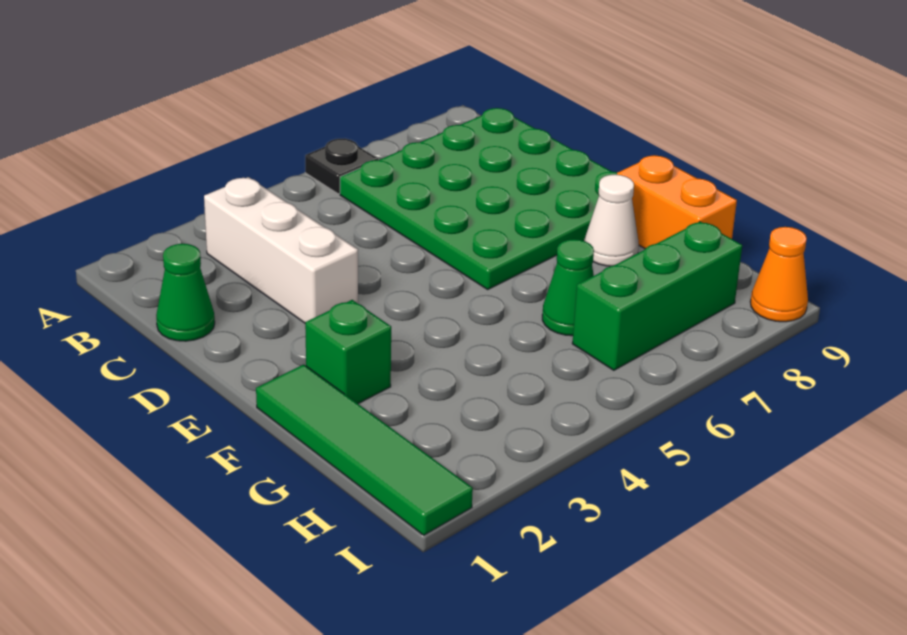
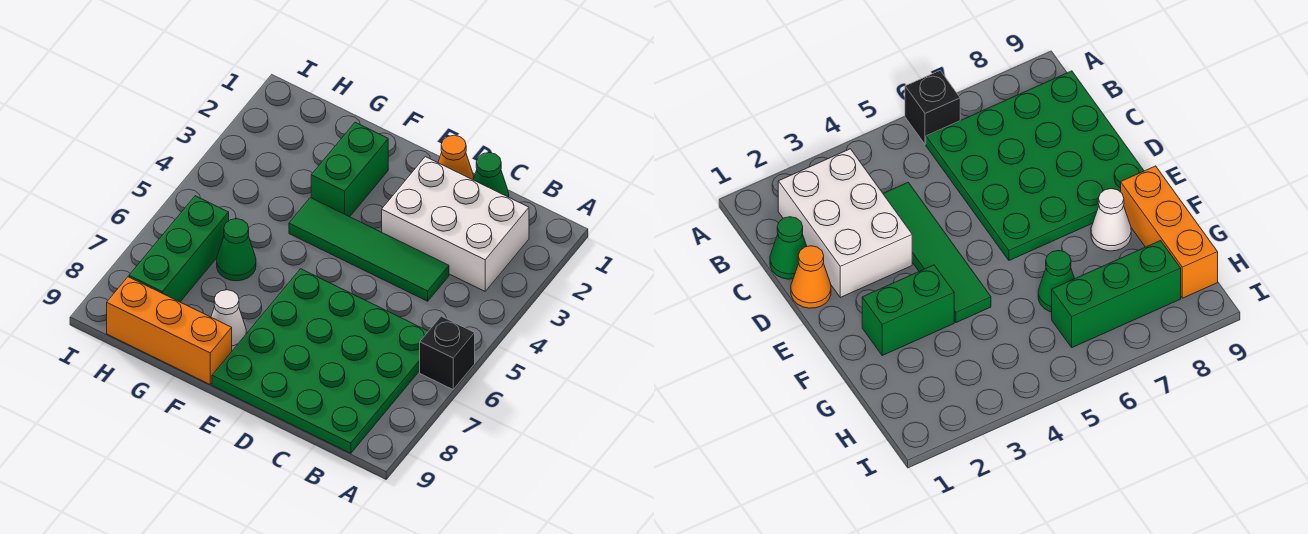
black plate A6 level 1 -> black brick A6 level 1
white brick B3:D3 level 1 -> white brick B2:D3 level 1
green tile F1:I1 level 1 -> green tile C4:F4 level 1
green brick F2 level 1 -> green brick F2:F3 level 1
orange brick F9:G9 level 1 -> orange brick F9:H9 level 1
orange cone I9 level 1 -> orange cone D1 level 1

